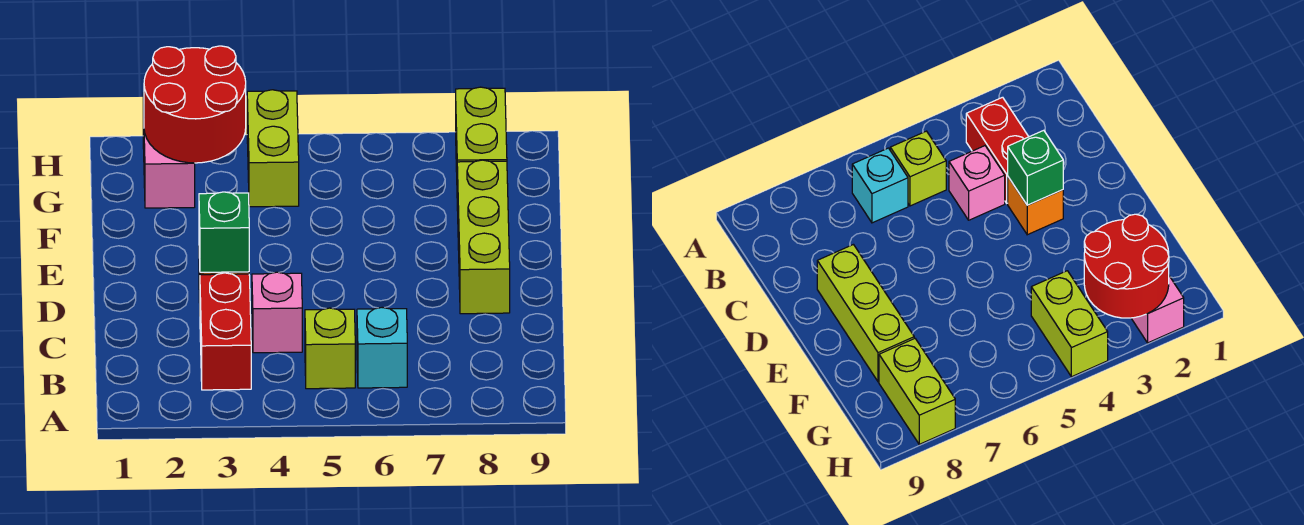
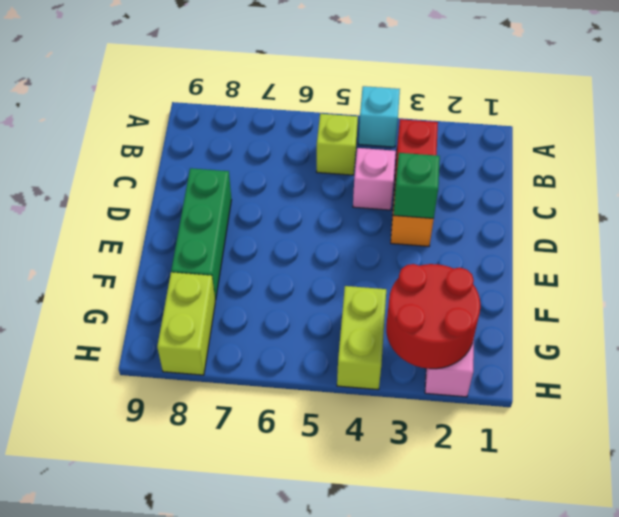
cyan brick B6 level 1 -> cyan brick A4 level 1
lime brick D8:F8 level 1 -> green brick D8:F8 level 1

